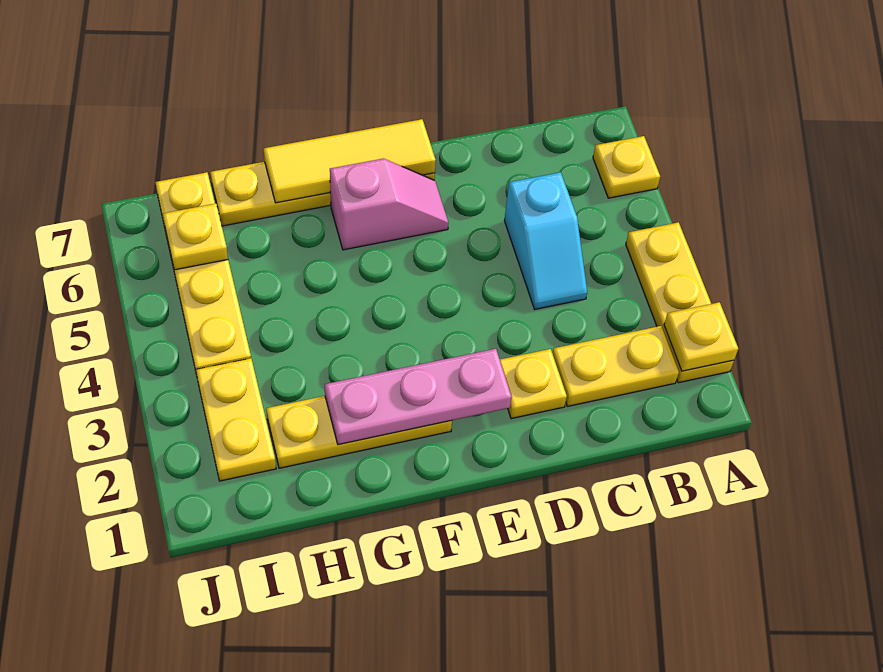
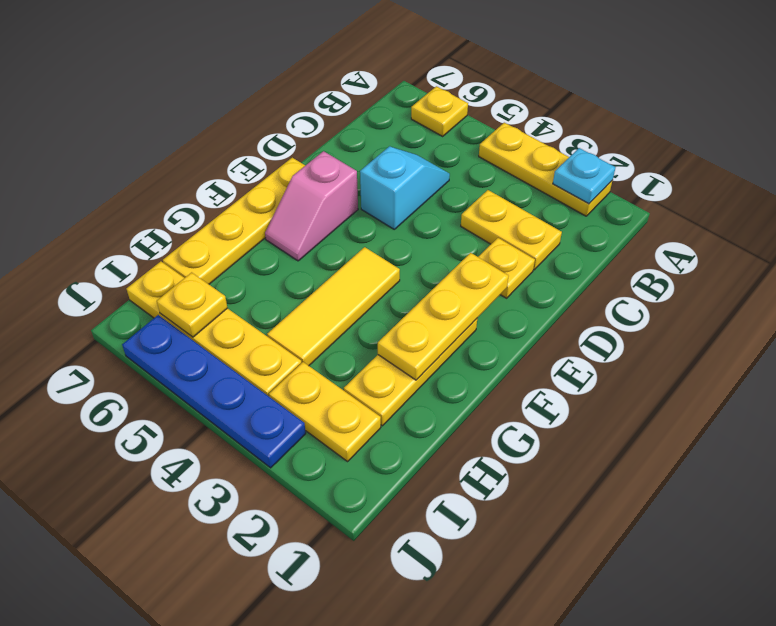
yellow plate A2 level 2 -> cyan plate A2 level 2
yellow plate B2:C2 level 1 -> yellow plate C2:C3 level 1
cyan slope C4:C5 level 1 top 5 -> cyan slope C5:D5 level 1 top D
pink plate E2:G2 level 2 -> yellow plate E2:G2 level 2
pink slope E6:F6 level 1 top F -> pink slope E6:F6 level 1 top E
yellow tile E7:G7 level 2 -> yellow tile F4:H4 level 1
none -> blue plate J3:J6 level 1

